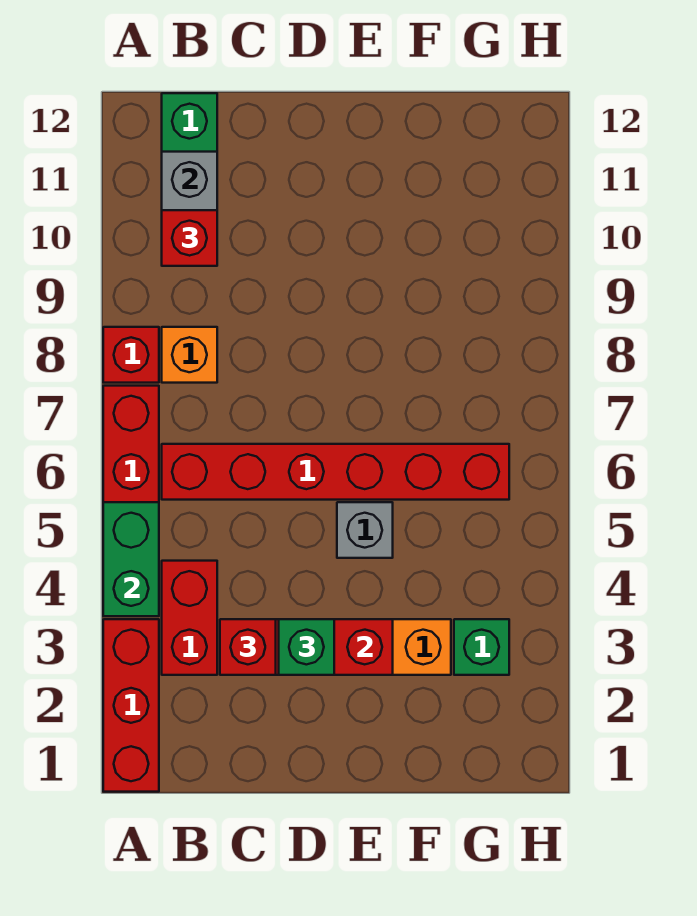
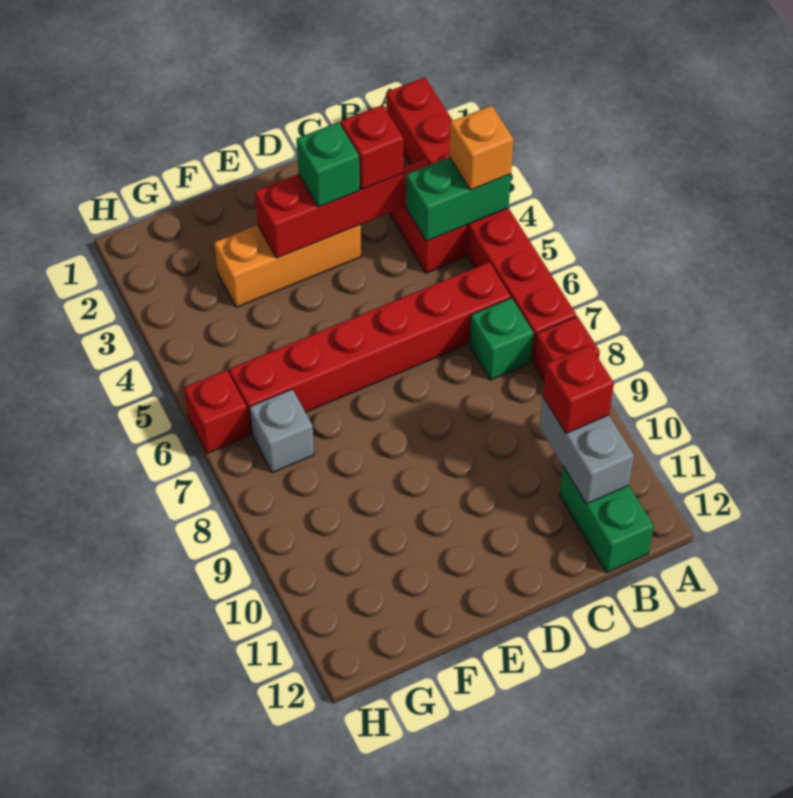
green brick A4:A5 level 2 -> green brick A4:B4 level 2
orange brick B8 level 1 -> orange brick A4 level 3
grey brick E5 level 1 -> grey brick G7 level 1
green brick G3 level 1 -> green brick B7 level 1
none -> red brick H6 level 1

